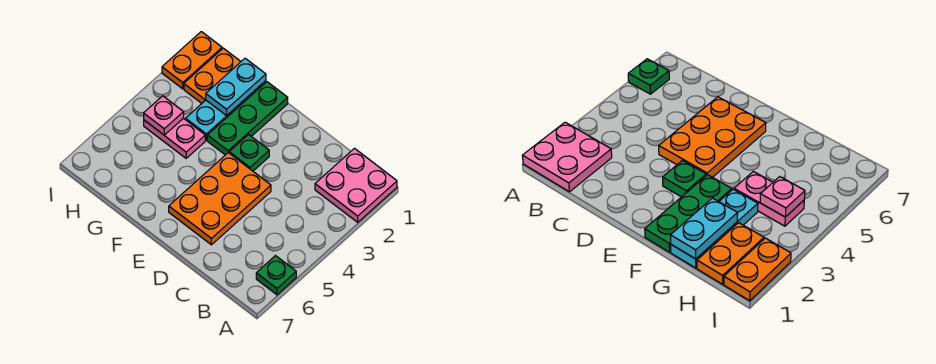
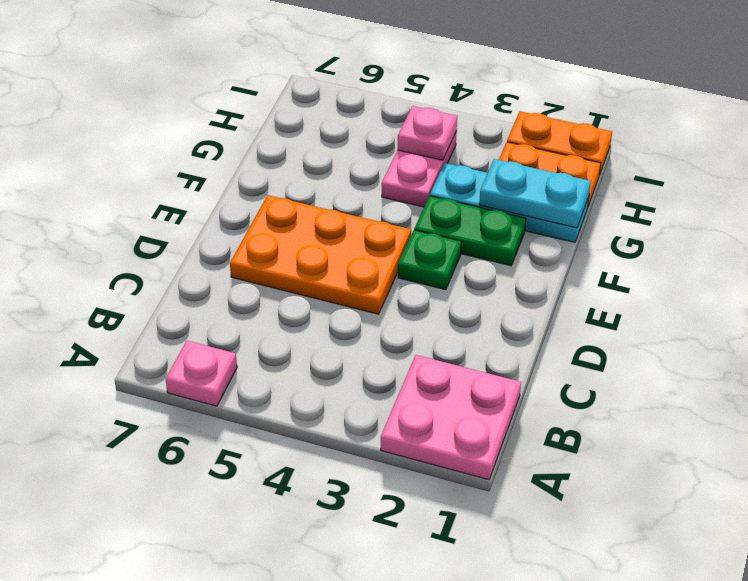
green plate A6 level 1 -> pink plate A6 level 1
green plate F1:F3 level 1 -> green plate F2:F3 level 1

